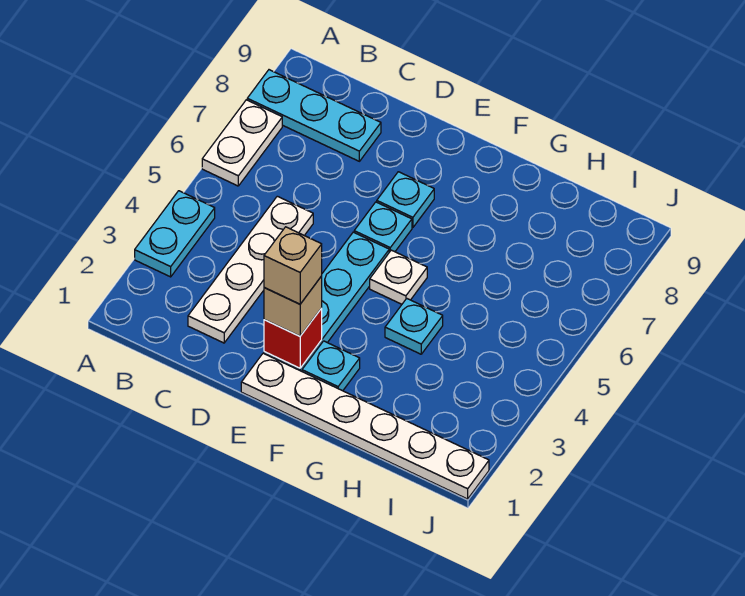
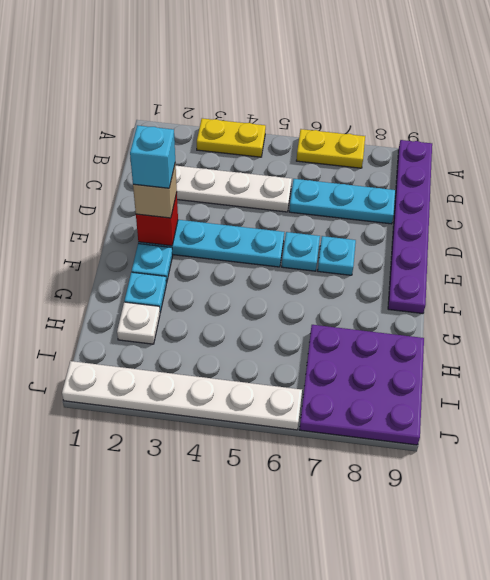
cyan plate A3:A4 level 1 -> yellow plate A3:A4 level 1
white plate A6:A7 level 1 -> yellow plate A6:A7 level 1
cyan plate A8:C8 level 1 -> cyan plate C6:C8 level 1
none -> purple plate A9:F9 level 1
white plate E1:J1 level 1 -> white plate J1:J6 level 1
tan brick E2 level 4 -> cyan brick E2 level 4
white plate F5 level 1 -> white plate H2 level 1
cyan plate G4 level 1 -> cyan plate G2 level 1
none -> purple plate H7:J9 level 1

